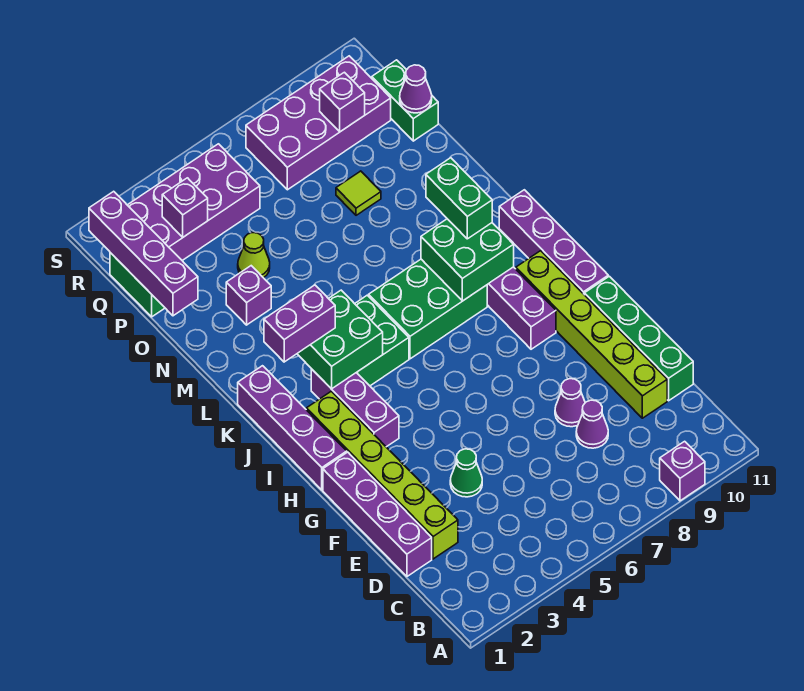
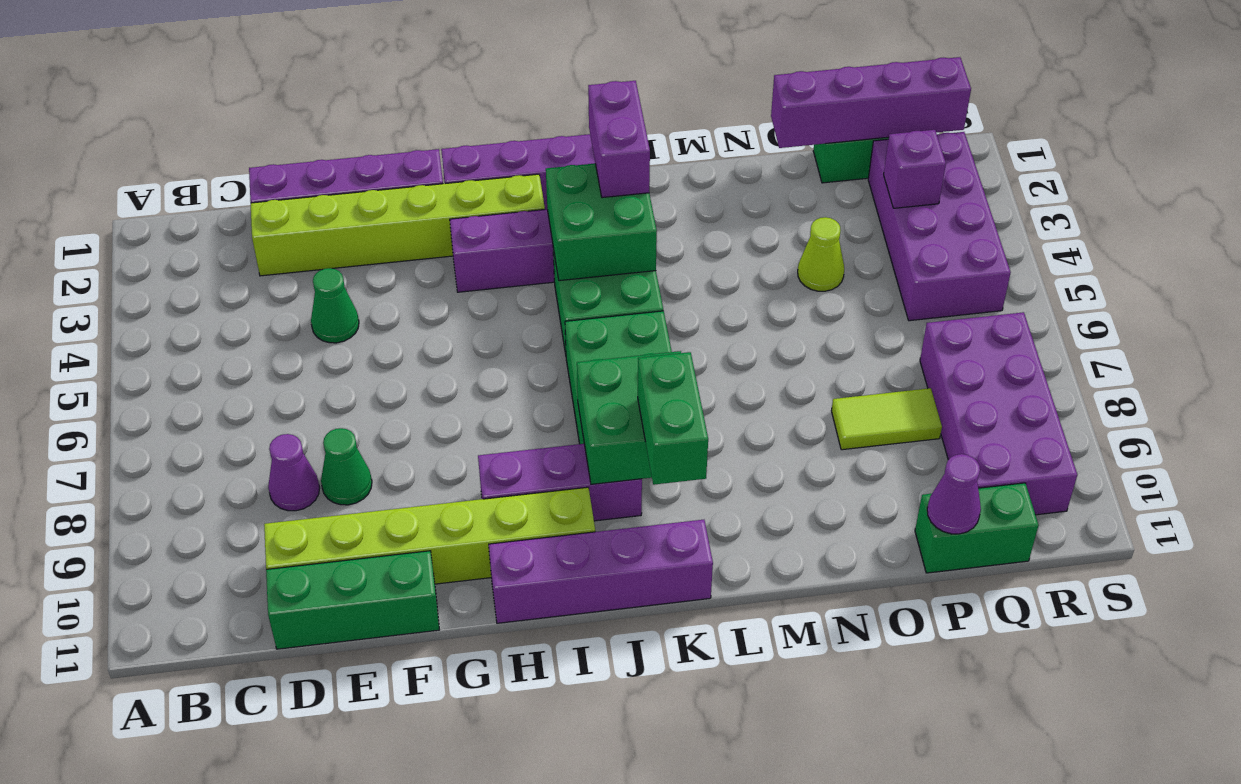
purple brick A9 level 1 -> none
green brick D11:G11 level 1 -> green brick D11:F11 level 1
purple cone E8 level 1 -> green cone E8 level 1
green brick K9:L9 level 3 -> green brick K9:K10 level 3
purple brick N3 level 1 -> none
lime tile O8 level 1 -> lime tile O8:P8 level 1
purple brick Q9 level 2 -> none

